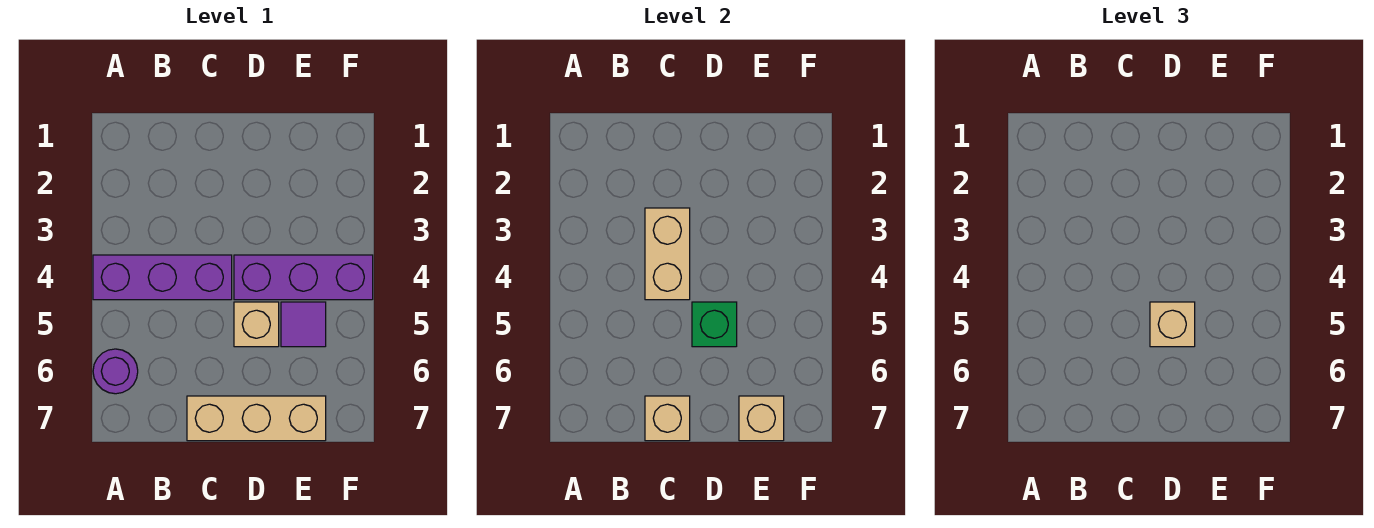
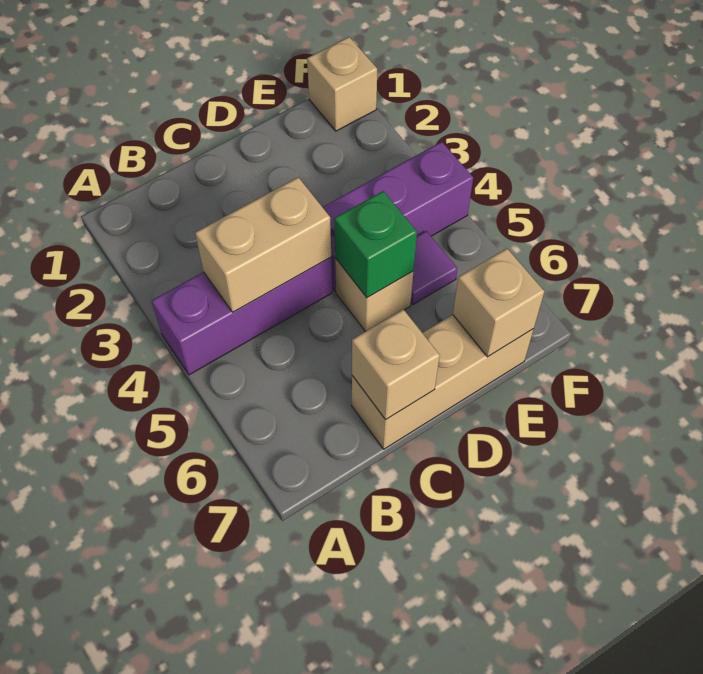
purple round brick A6 level 1 -> none
tan brick C3:C4 level 2 -> tan brick B4:C4 level 2
tan brick D5 level 3 -> tan brick F1 level 1

